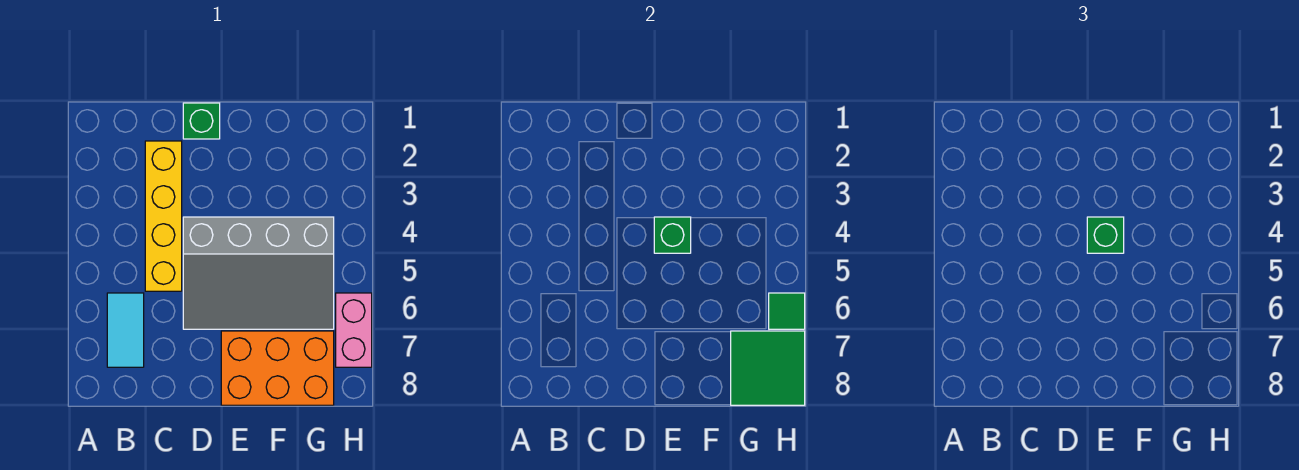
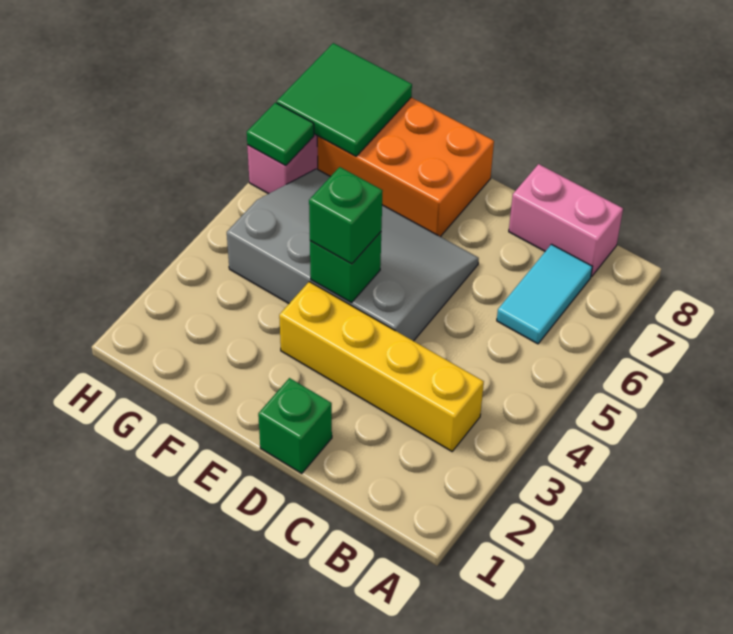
none -> pink brick B8:C8 level 1
yellow brick C2:C5 level 1 -> yellow brick B3:E3 level 1

